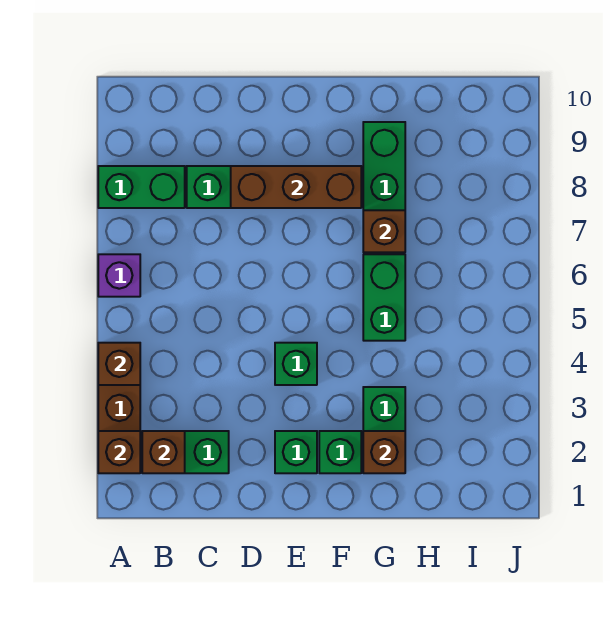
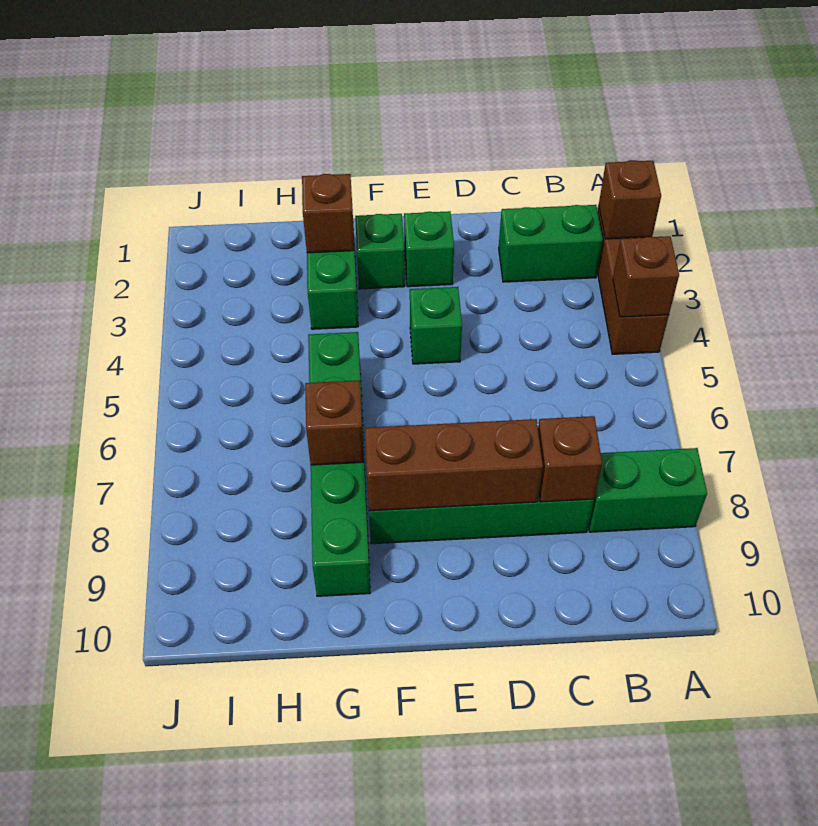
purple brick A6 level 1 -> none
brown brick B2 level 2 -> brown brick C8 level 2

